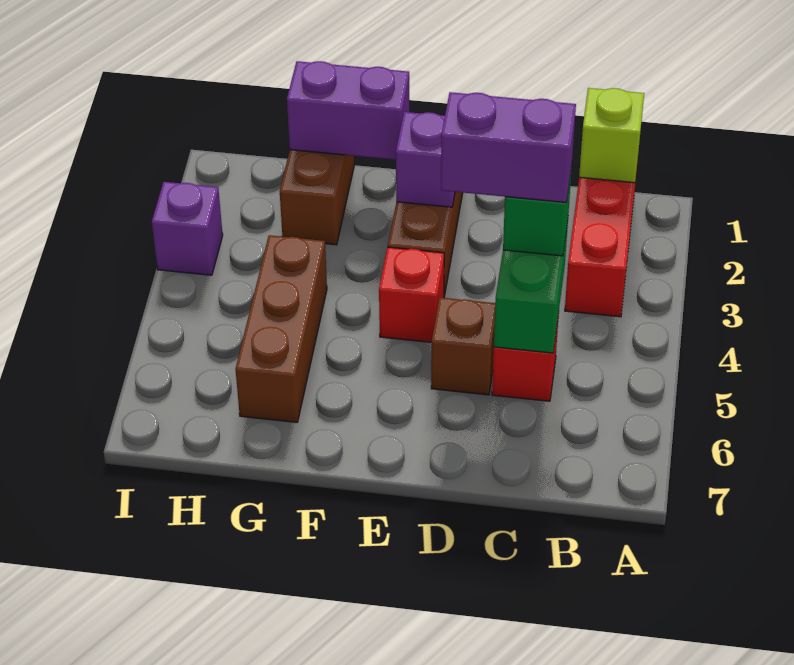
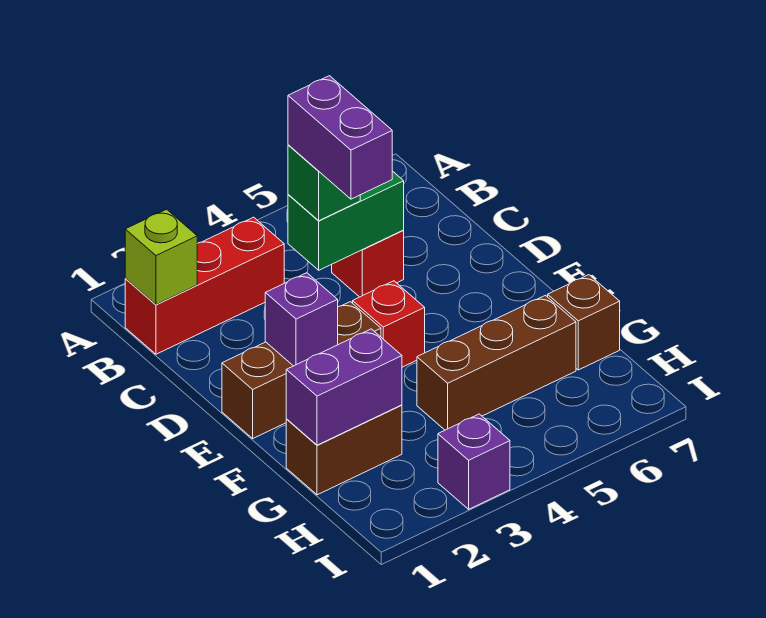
brown brick D5 level 1 -> brown brick G7 level 1
purple brick F1:G1 level 2 -> purple brick G1:G2 level 2

